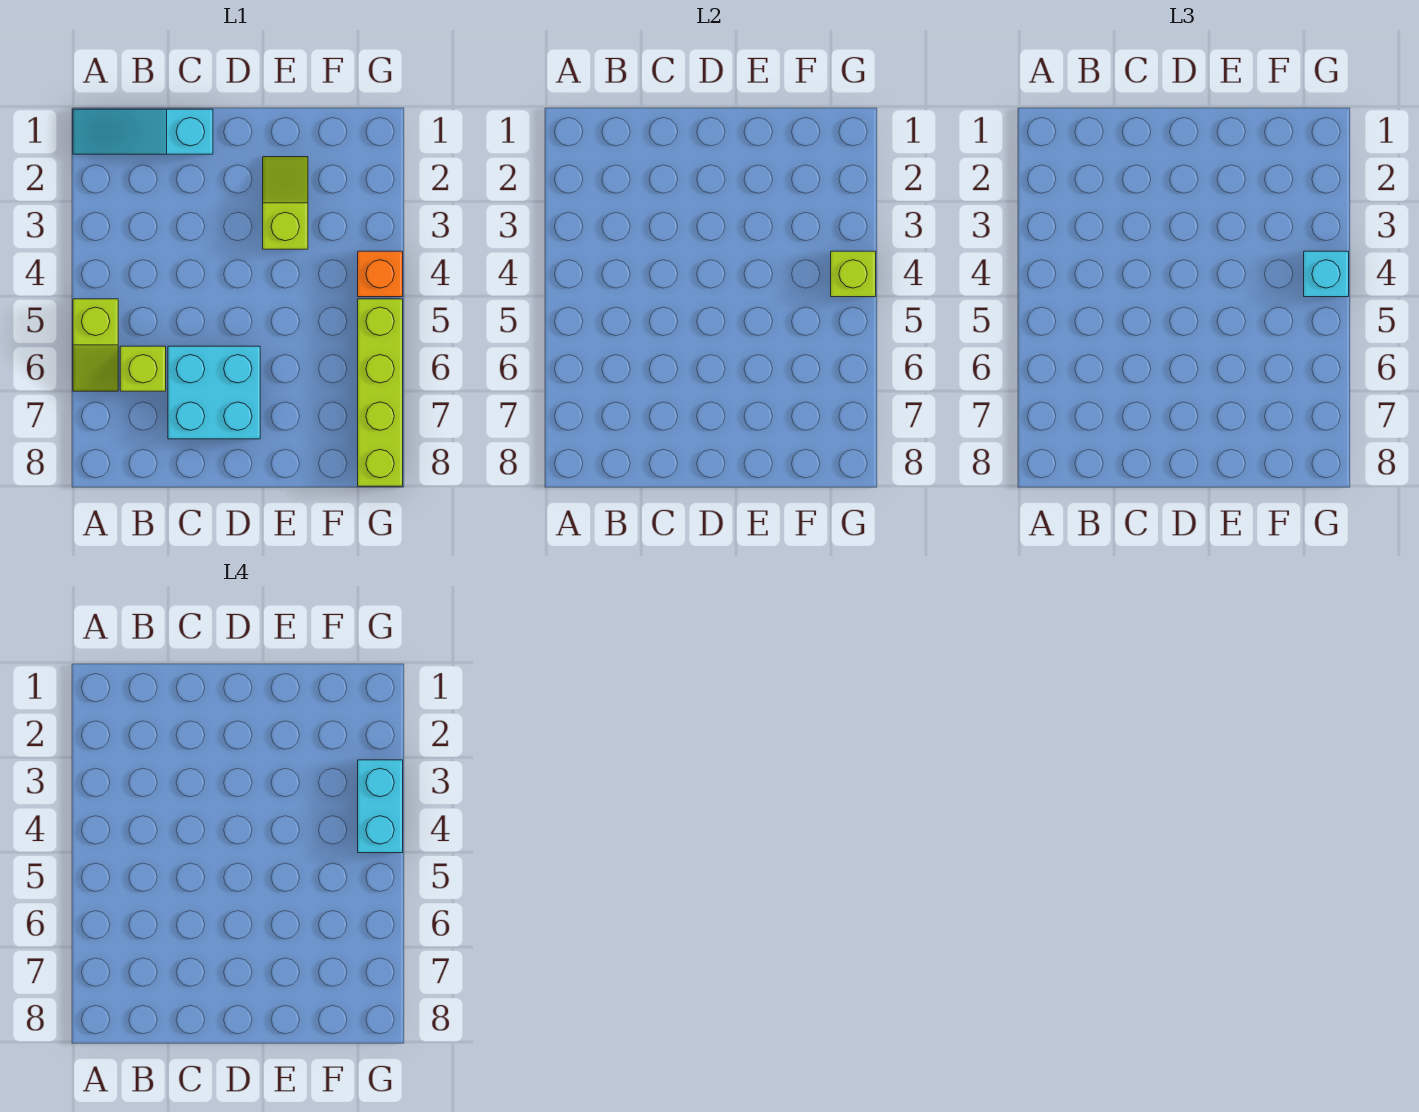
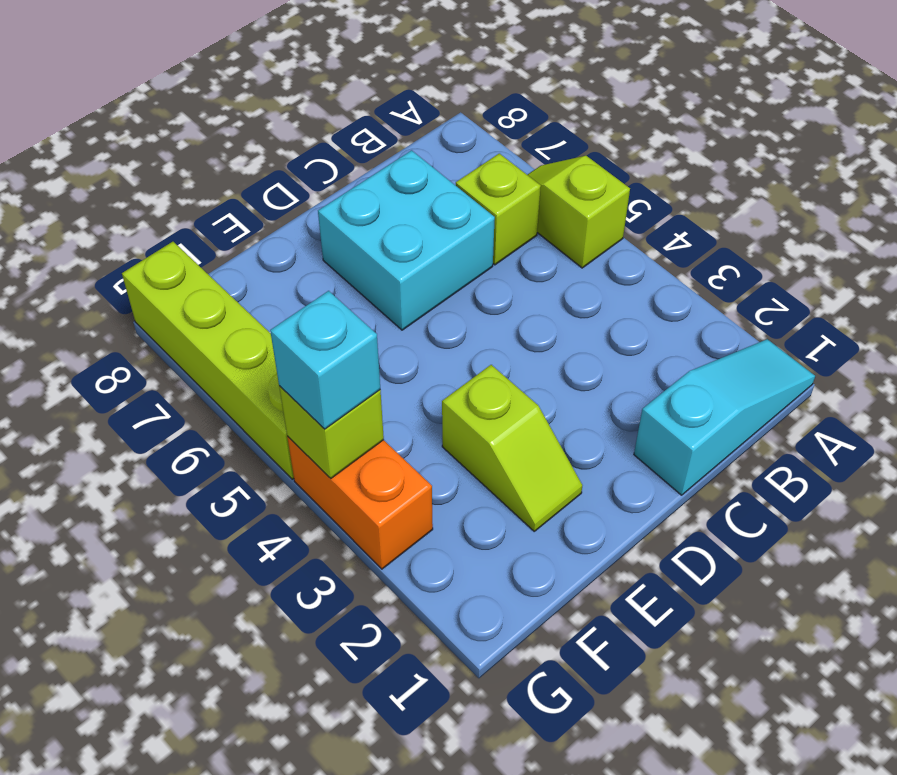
cyan brick G3:G4 level 4 -> none
orange brick G4 level 1 -> orange brick G3:G4 level 1

